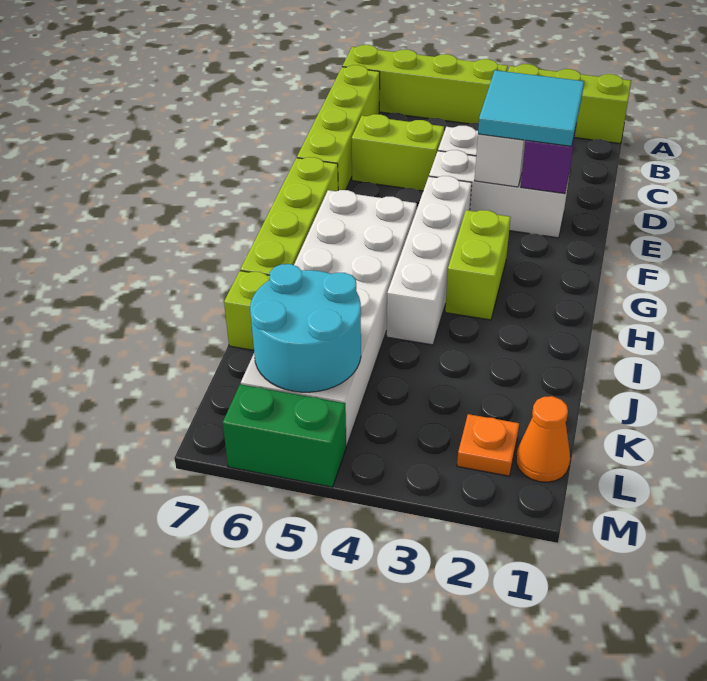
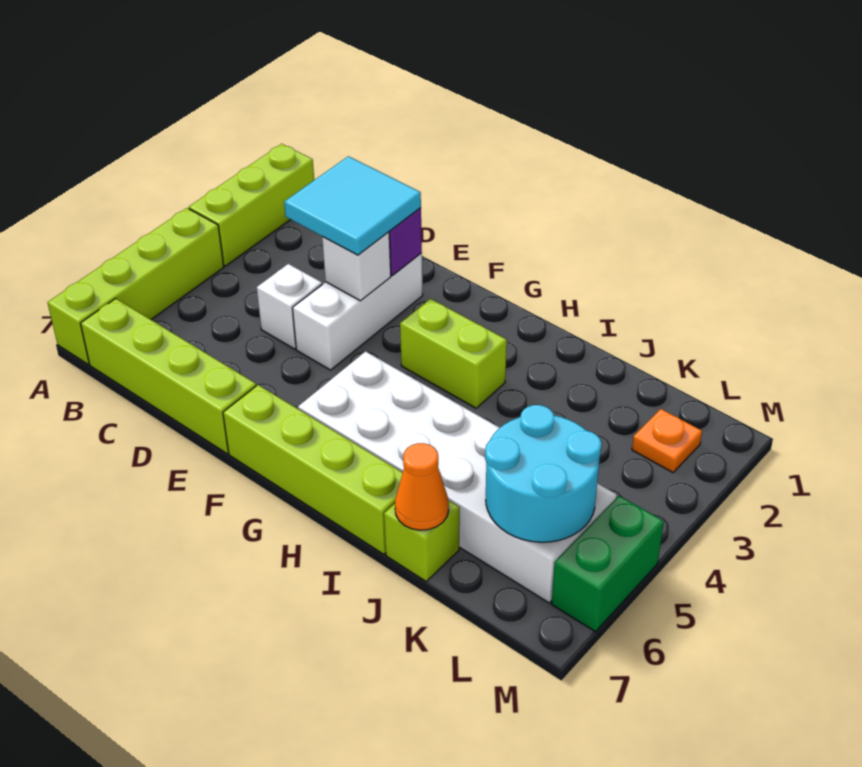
lime brick D5:D6 level 1 -> none
white brick F4:I4 level 1 -> none
orange cone L1 level 1 -> orange cone J7 level 2

